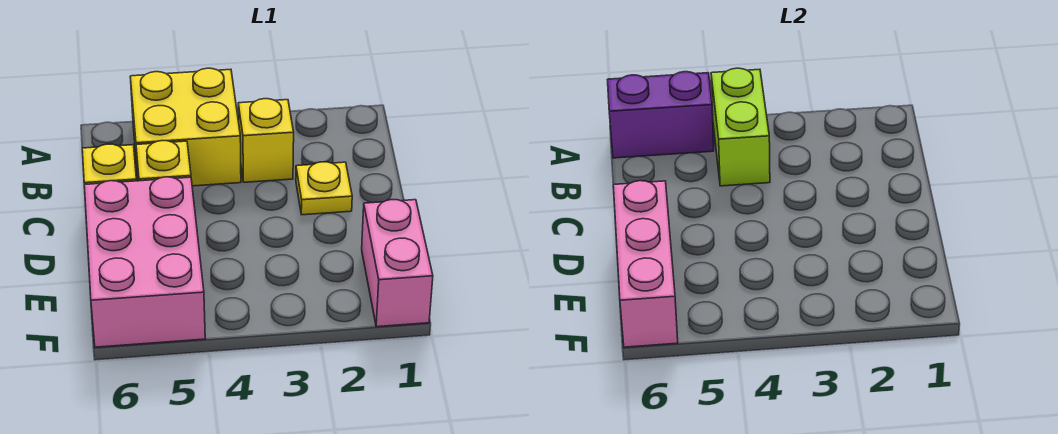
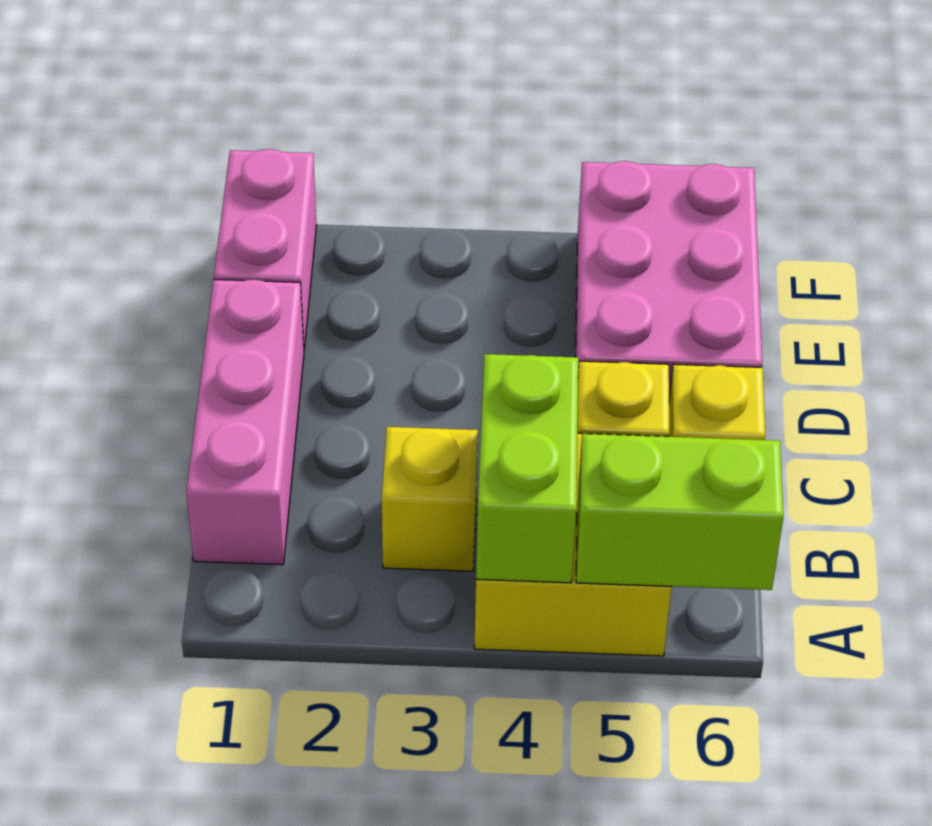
purple brick A5:A6 level 2 -> lime brick A5:A6 level 2
yellow plate C2 level 1 -> none
pink brick D6:F6 level 2 -> pink brick B1:D1 level 1

